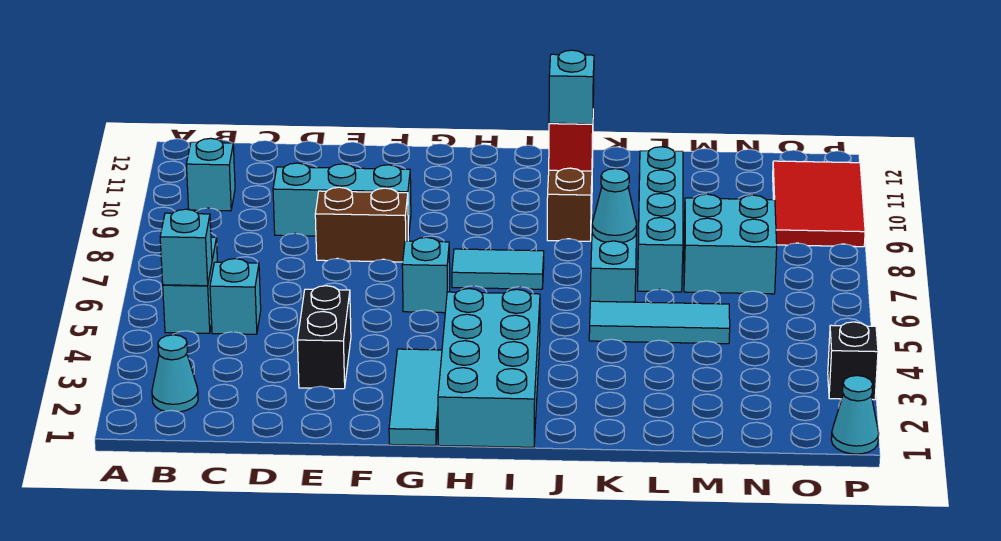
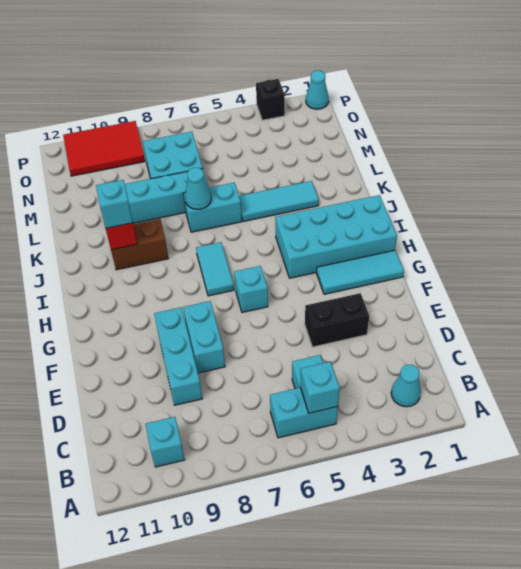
brown brick E8:F8 level 1 -> cyan brick E8:F8 level 1
cyan tile K5:M5 level 1 -> cyan tile K3:K5 level 1

